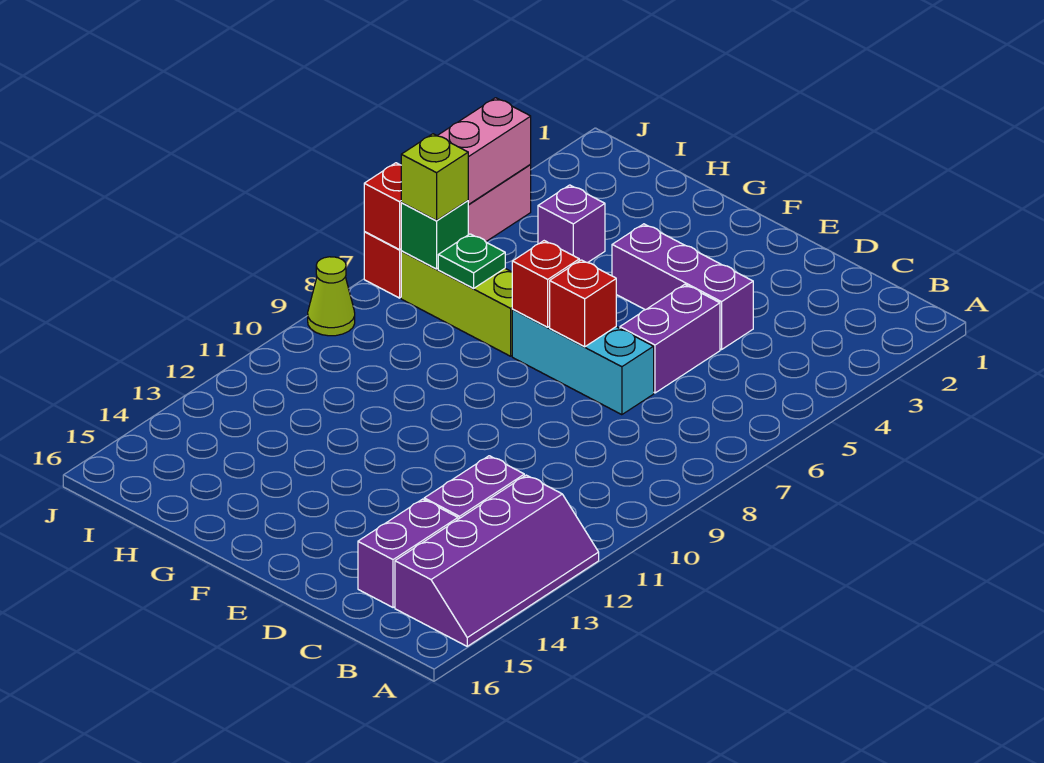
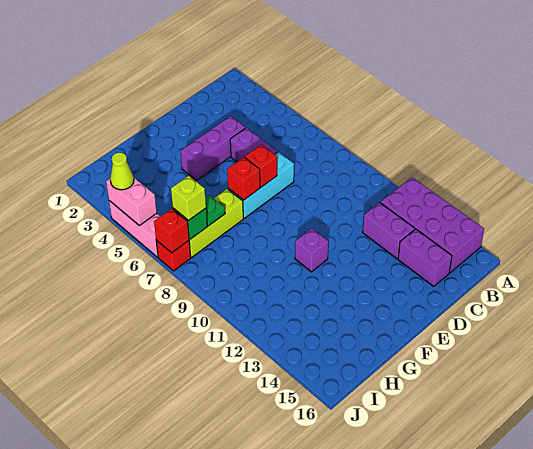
purple slope A12:B15 level 1 top B -> purple brick A12:B15 level 1
purple brick H4 level 1 -> purple brick F11 level 1
lime cone J9 level 1 -> lime cone J4 level 3

